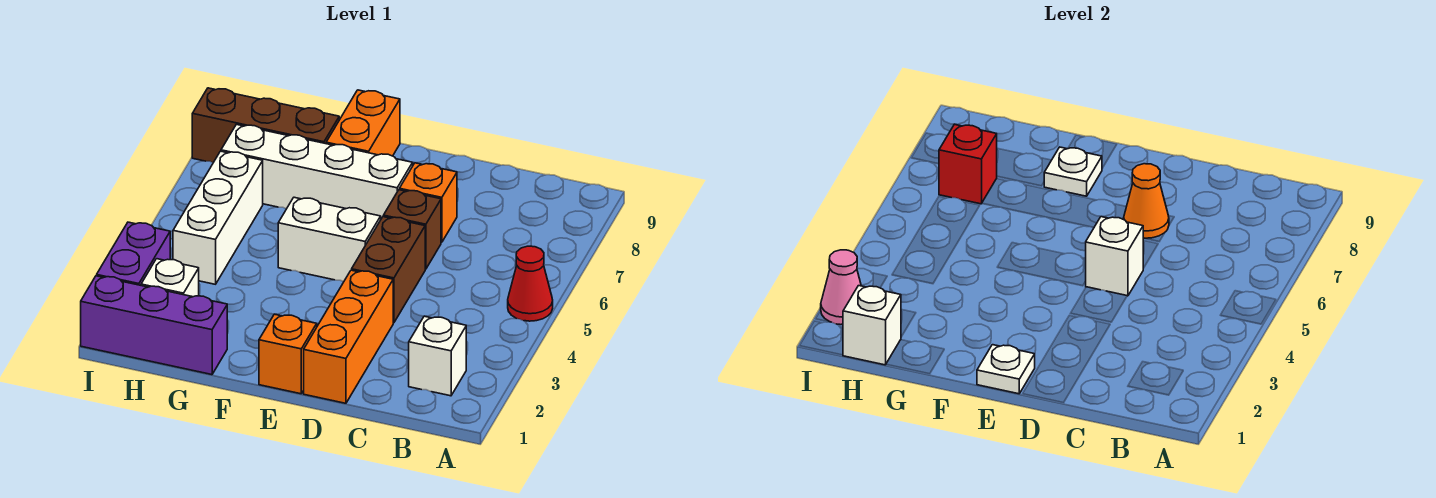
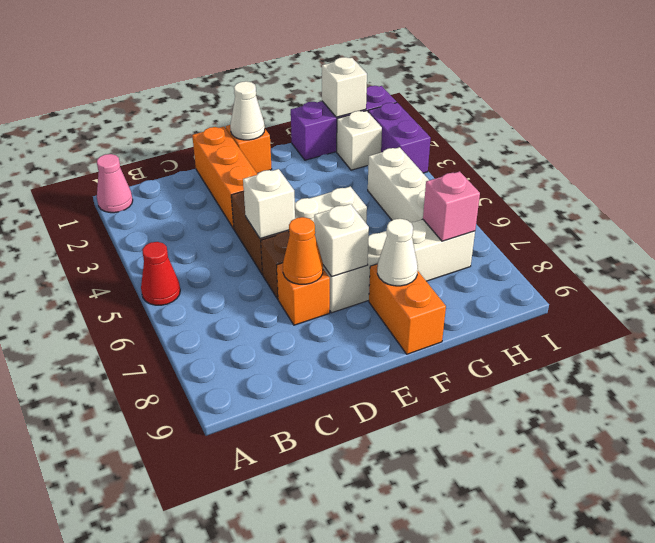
white brick B2 level 1 -> white brick E7 level 2
white plate E1 level 2 -> white cone E1 level 2
white plate F8 level 2 -> white cone F8 level 2
brown brick G8:I8 level 1 -> none
red brick H7 level 2 -> pink brick H7 level 2
pink cone I2 level 2 -> pink cone A1 level 1

